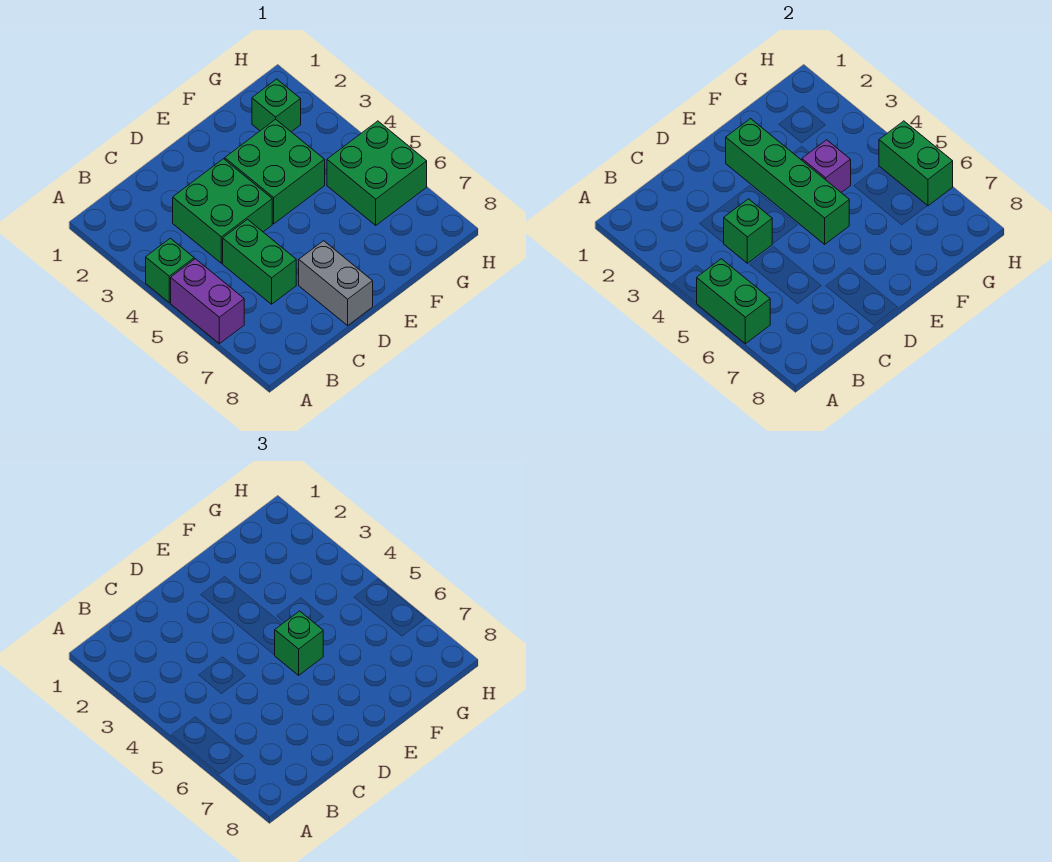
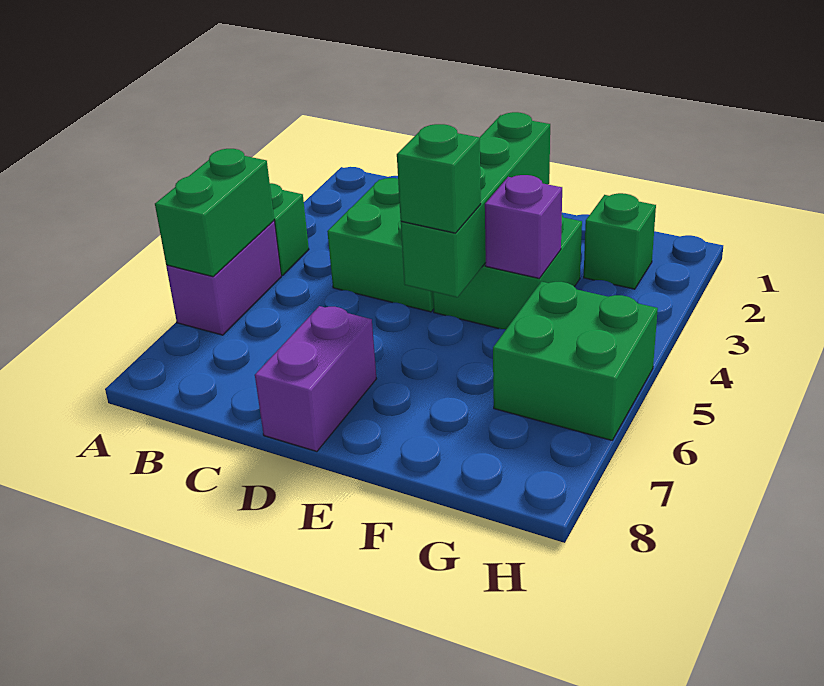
green brick C4 level 2 -> none
green brick C5:C6 level 1 -> none
grey brick D7:D8 level 1 -> purple brick D7:D8 level 1
green brick H5:H6 level 2 -> none

